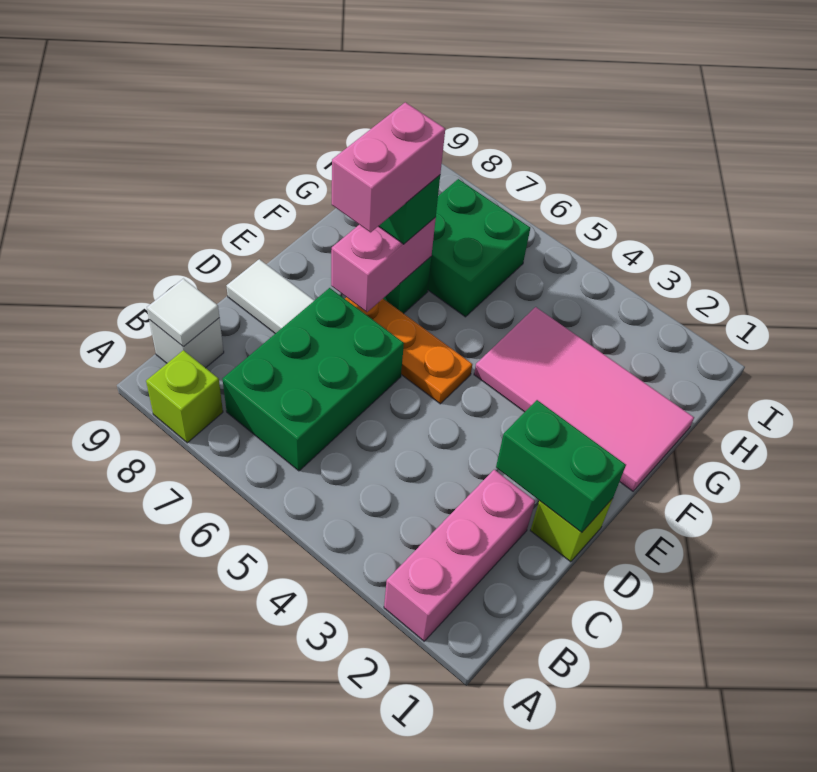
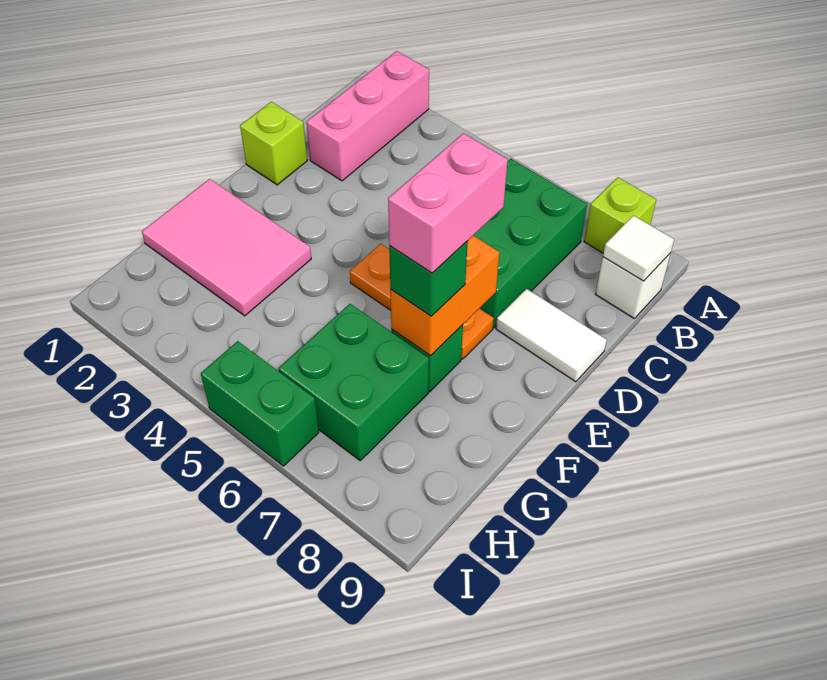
green brick D1:D2 level 2 -> green brick I5:I6 level 1
pink brick E7:F7 level 2 -> orange brick E7:F7 level 2
pink tile F1:G4 level 1 -> pink tile F1:G3 level 1

